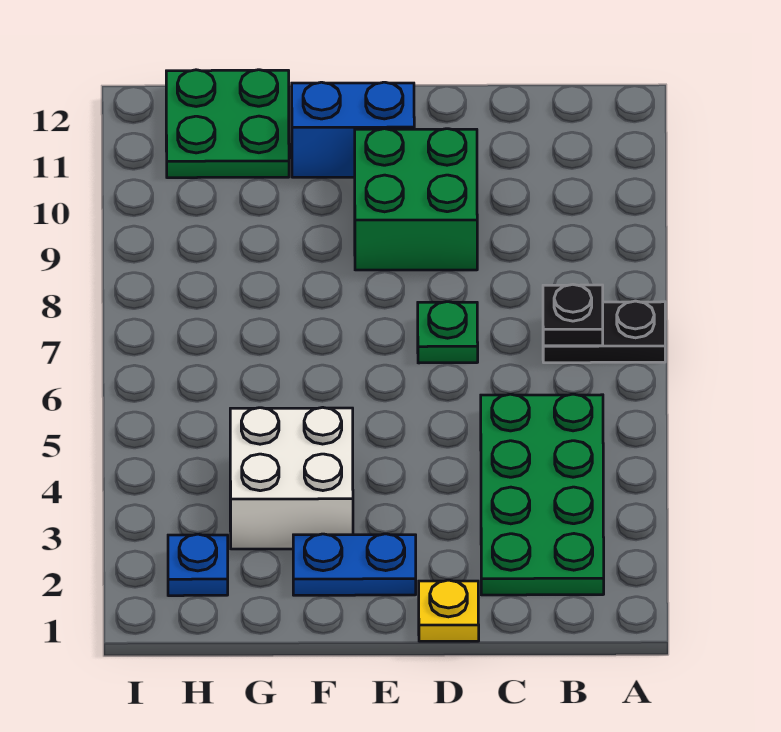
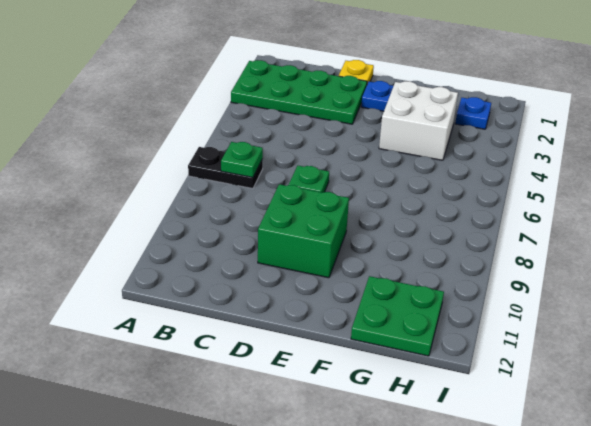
green plate B2:C5 level 1 -> green plate A2:D3 level 1
black plate B7 level 2 -> green plate B7 level 2
blue brick E11:F11 level 1 -> none

